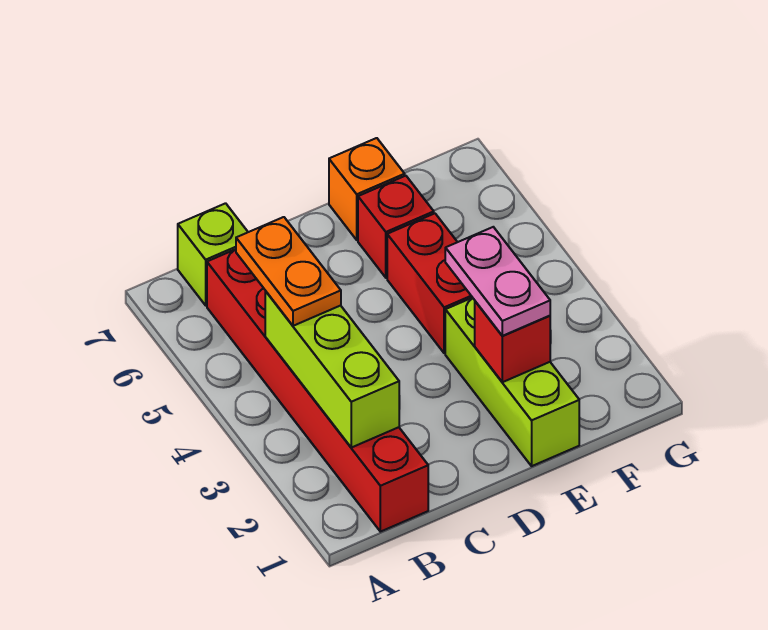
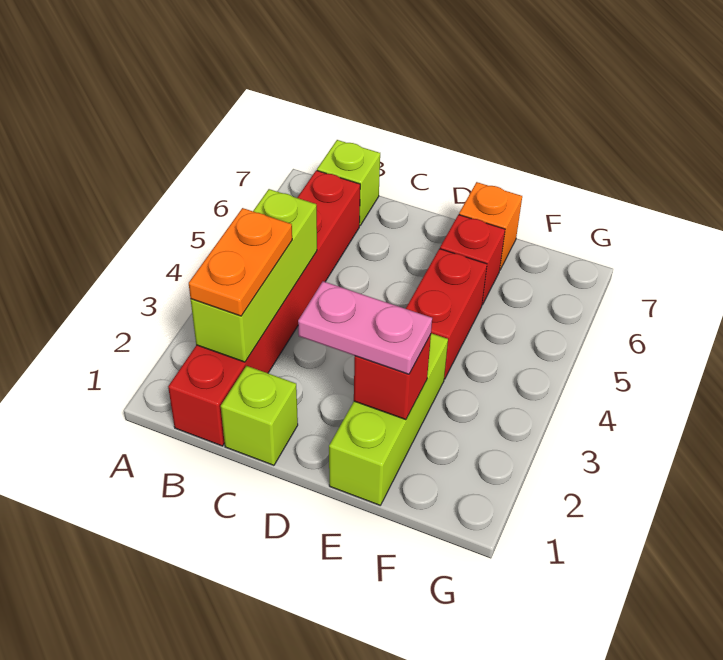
orange plate B4:B5 level 3 -> orange plate B2:B3 level 3
none -> lime brick C1 level 1
pink plate E2:E3 level 3 -> pink plate D2:E2 level 3

